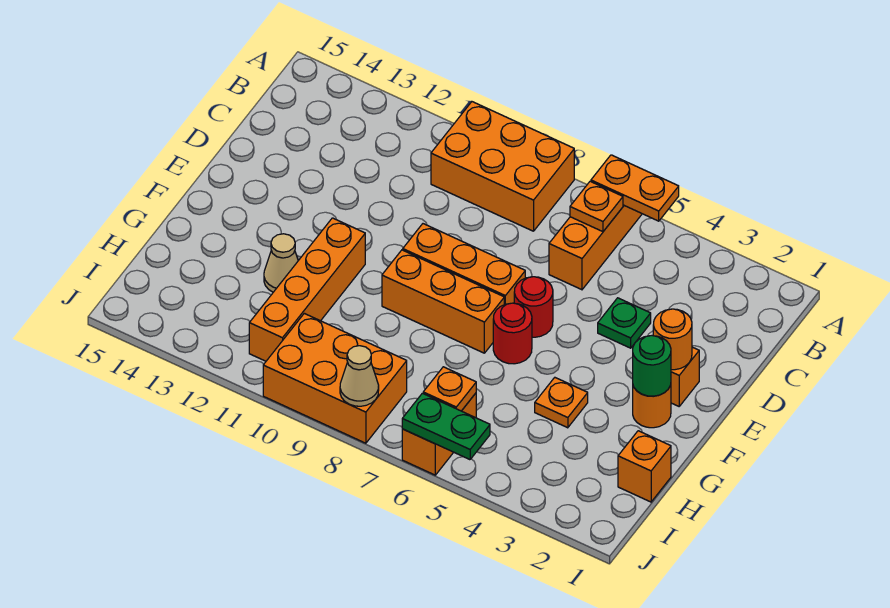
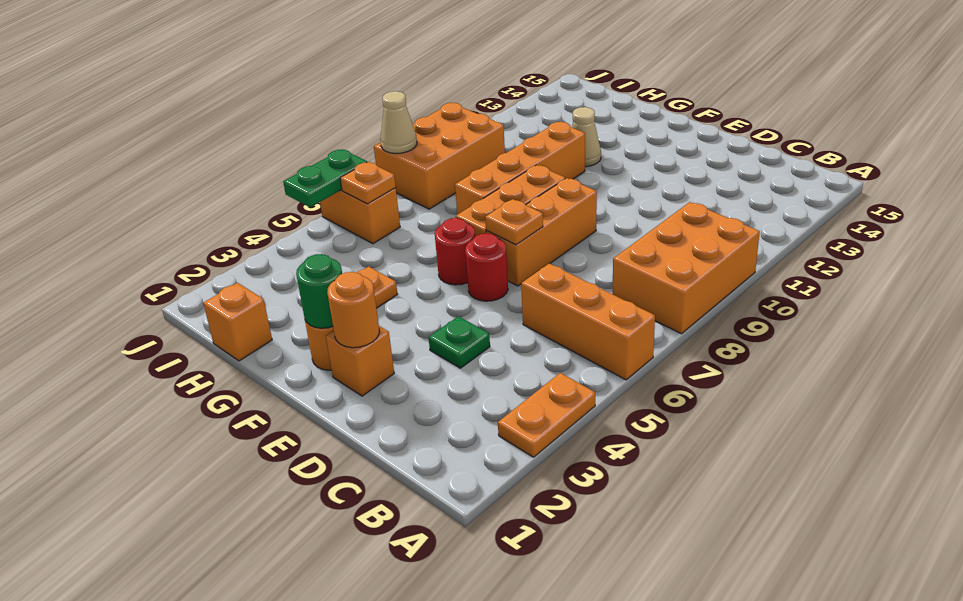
orange plate A5:A6 level 2 -> orange plate A3:A4 level 1
orange plate B6 level 2 -> orange plate E7 level 2
orange brick F11:I11 level 1 -> orange brick G8:G11 level 1

